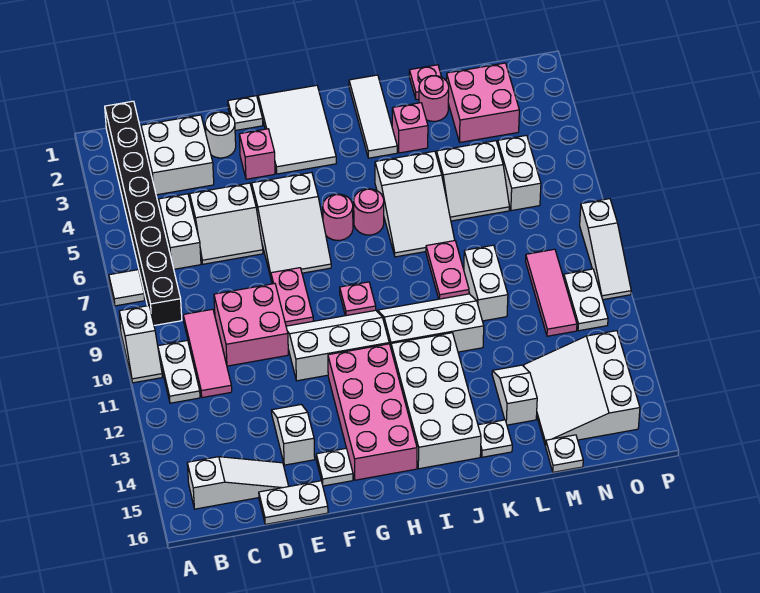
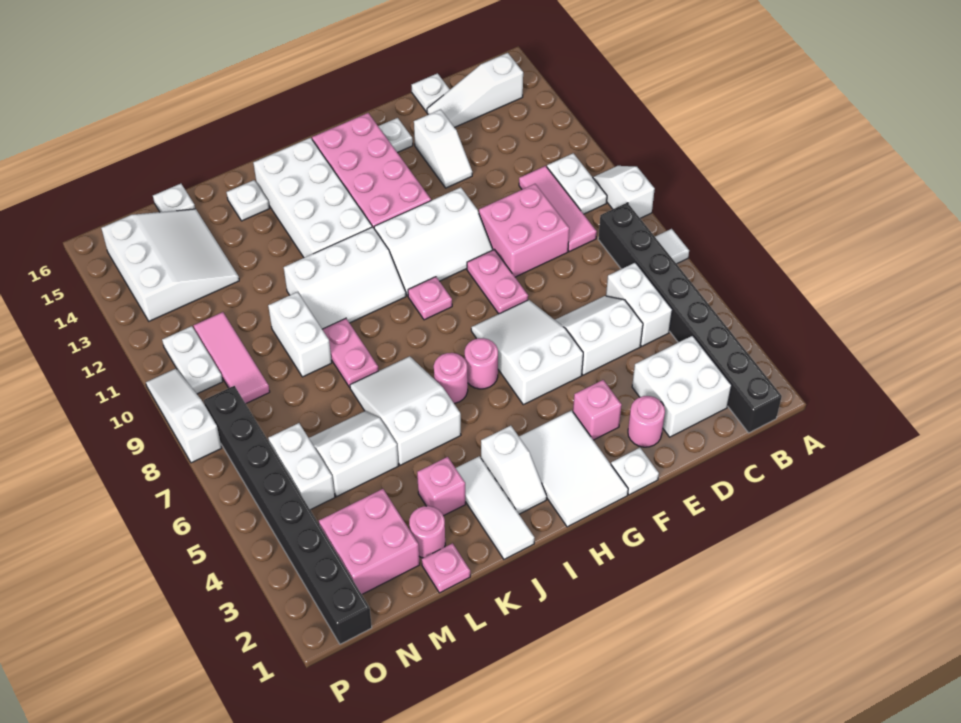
white plate D16:E16 level 1 -> white plate D16 level 1
white round brick E2 level 1 -> pink round brick E2 level 1
white slope L13:L14 level 1 top 14 -> white slope I2:I3 level 1 top 3
none -> black brick O1:O8 level 1

